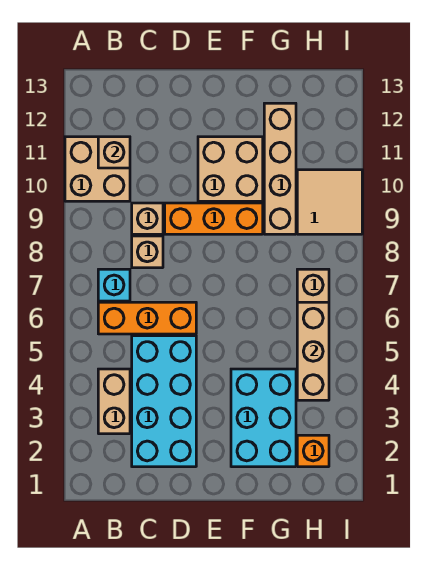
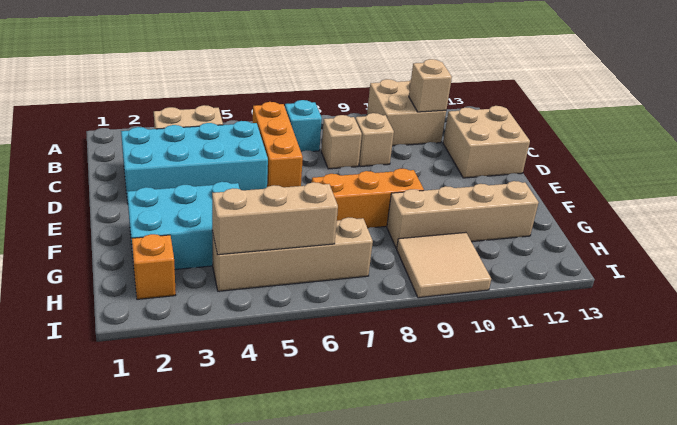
orange brick D9:F9 level 1 -> orange brick F7:F9 level 1
tan brick E10:F11 level 1 -> tan brick C12:D13 level 1

